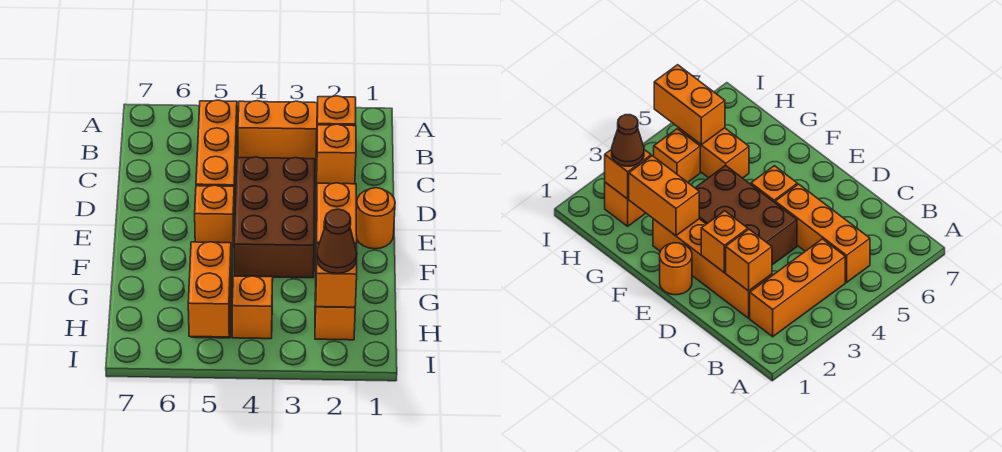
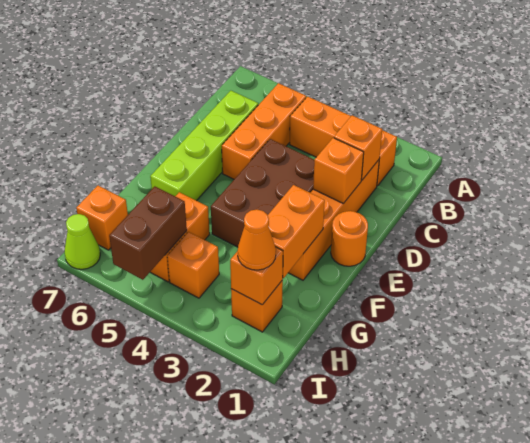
none -> lime brick C6:F6 level 1
orange brick E5 level 1 -> orange brick H7 level 1
brown cone H2 level 3 -> orange cone H2 level 3
orange brick H5:I5 level 2 -> brown brick H5:I5 level 2
none -> lime cone I7 level 1

